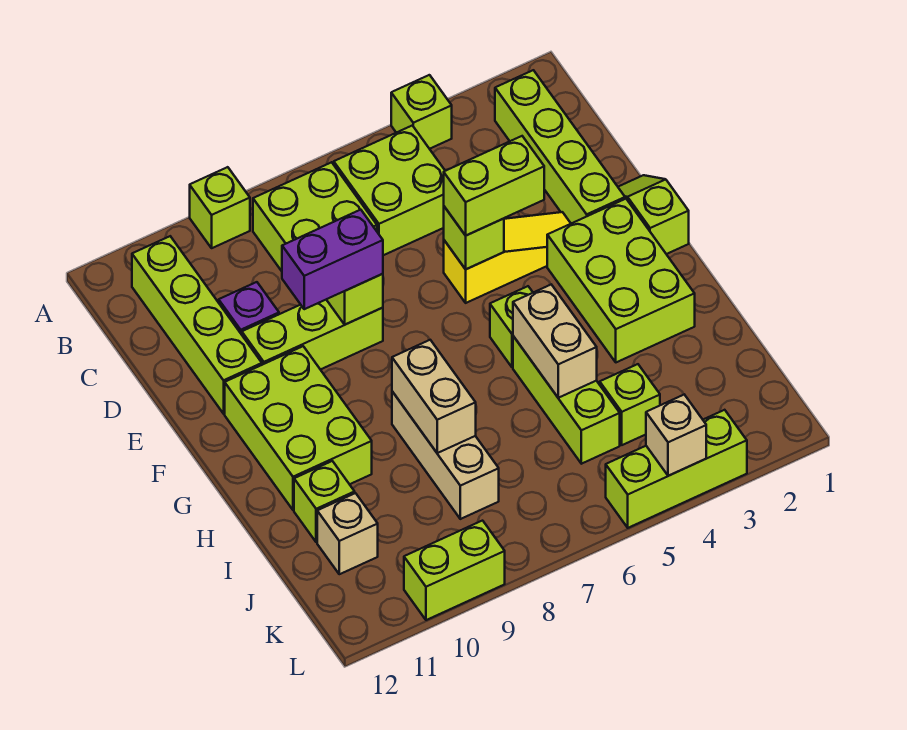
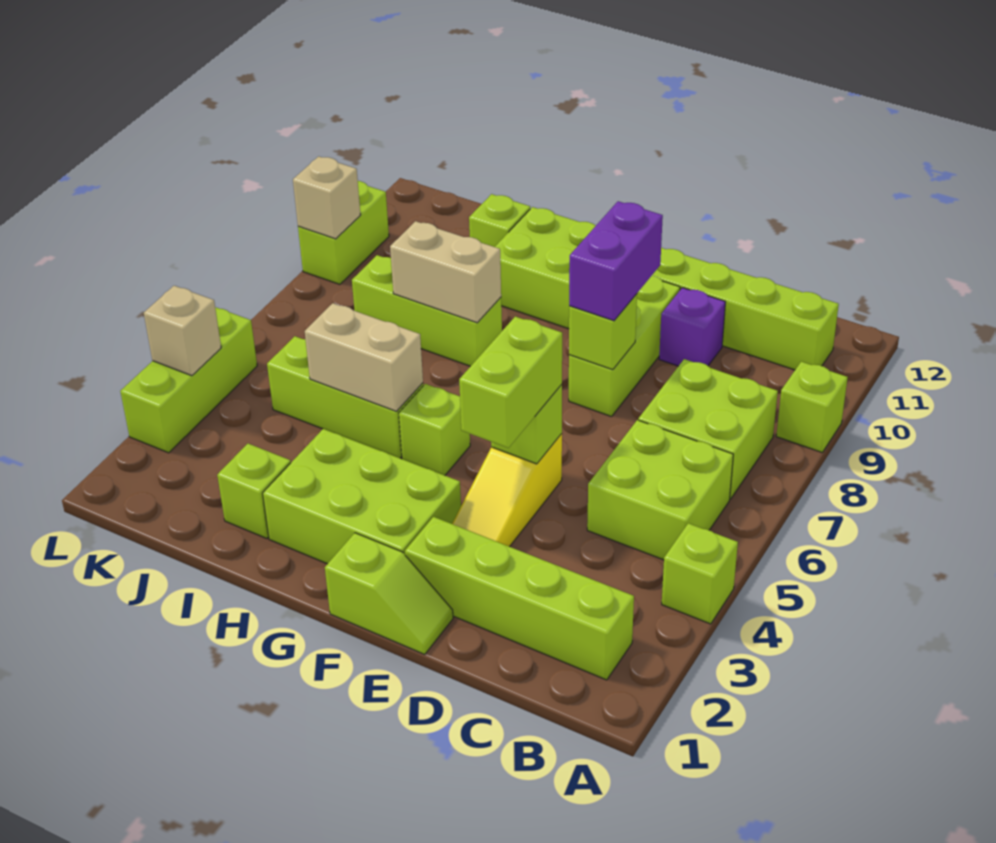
tan brick H8:J8 level 1 -> lime brick H8:J8 level 1
lime brick J4 level 1 -> lime brick I2 level 1
tan brick J11 level 1 -> tan brick L9 level 2

